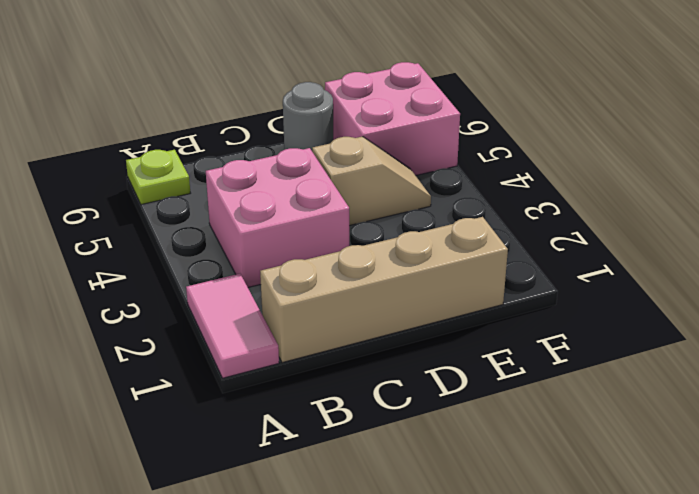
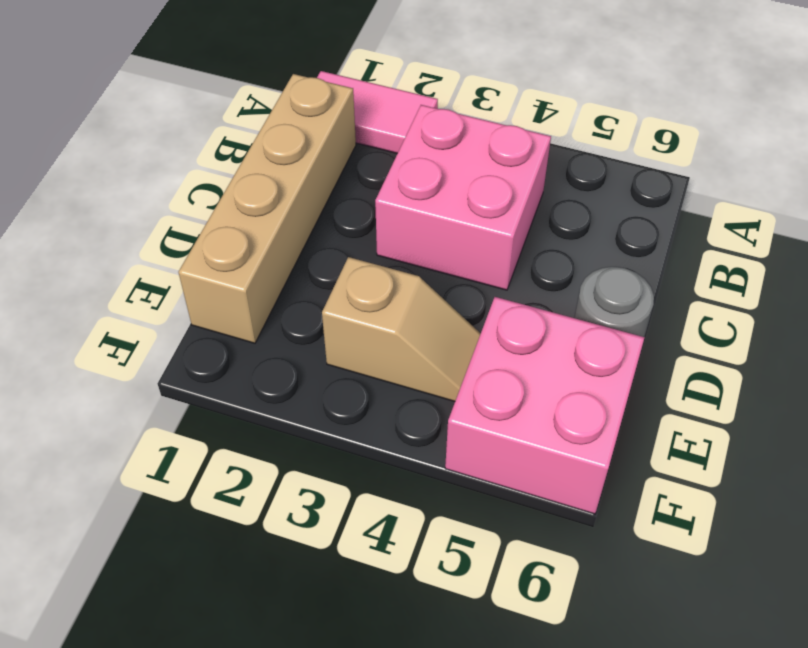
lime plate A6 level 1 -> none
tan slope D4:E4 level 1 top D -> tan slope E3:E4 level 1 top 3

